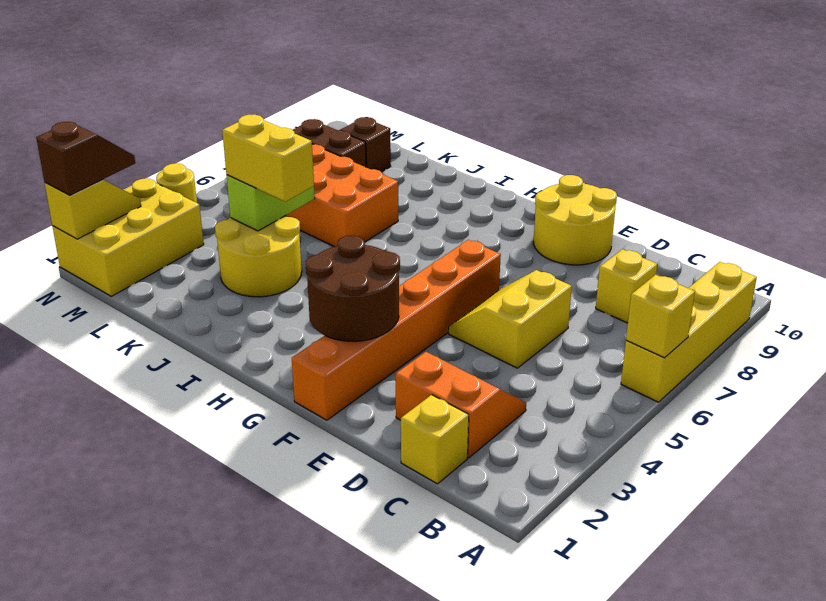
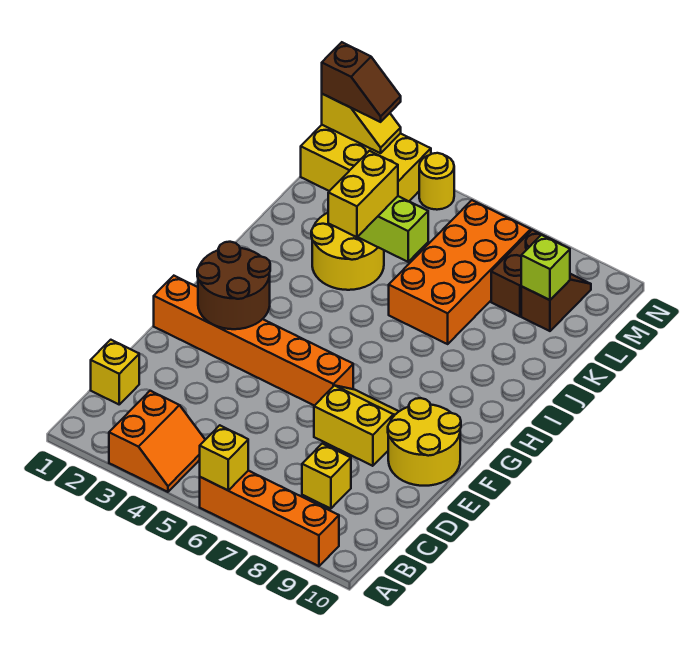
yellow brick A6:A9 level 1 -> orange brick A6:A9 level 1
orange slope C2:D3 level 1 top 2 -> orange slope A3:B4 level 1 top 3
yellow slope D5:E6 level 1 top D -> yellow slope E7:F8 level 1 top E
none -> lime brick L9 level 2

